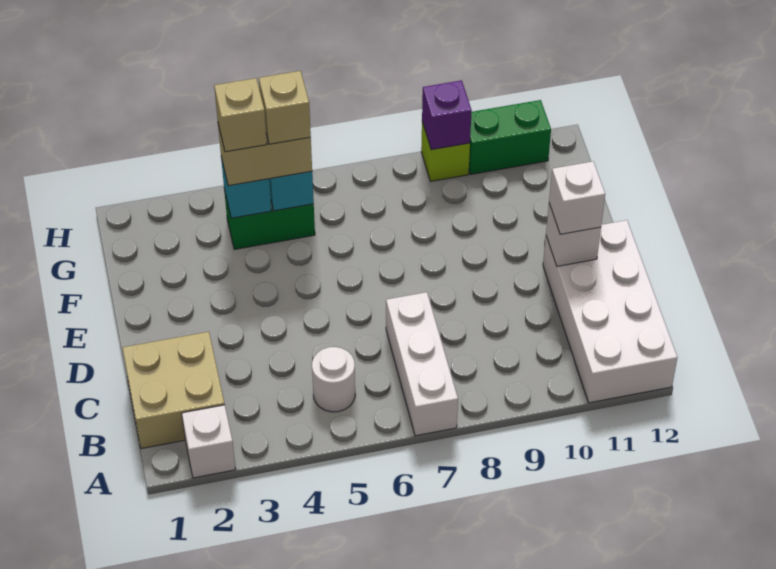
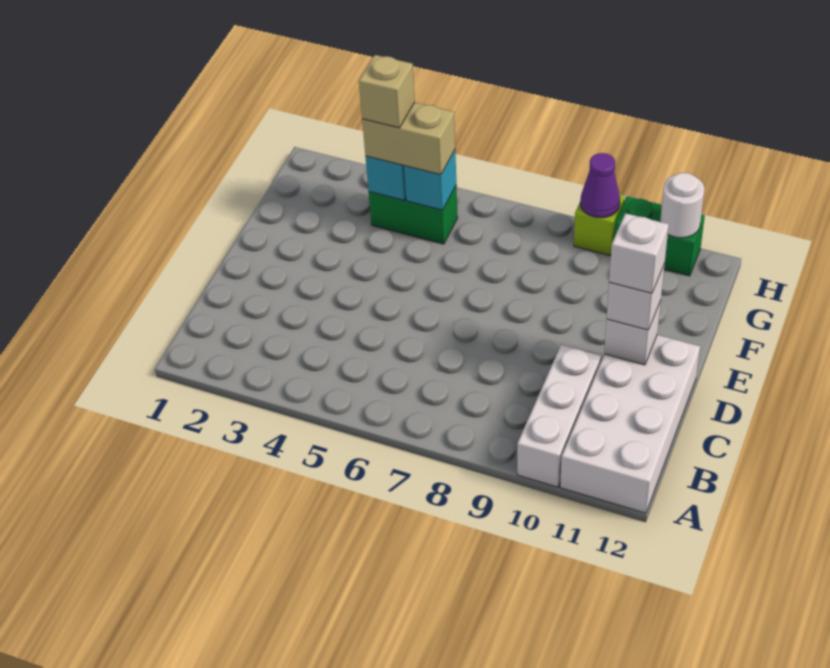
white brick A2 level 1 -> white brick D11 level 4
white brick A7:C7 level 1 -> white brick A10:C10 level 1
tan brick B1:C2 level 1 -> none
white round brick B5 level 1 -> white round brick H11 level 2
tan brick G5 level 4 -> none
purple brick H9 level 2 -> purple cone H9 level 2

